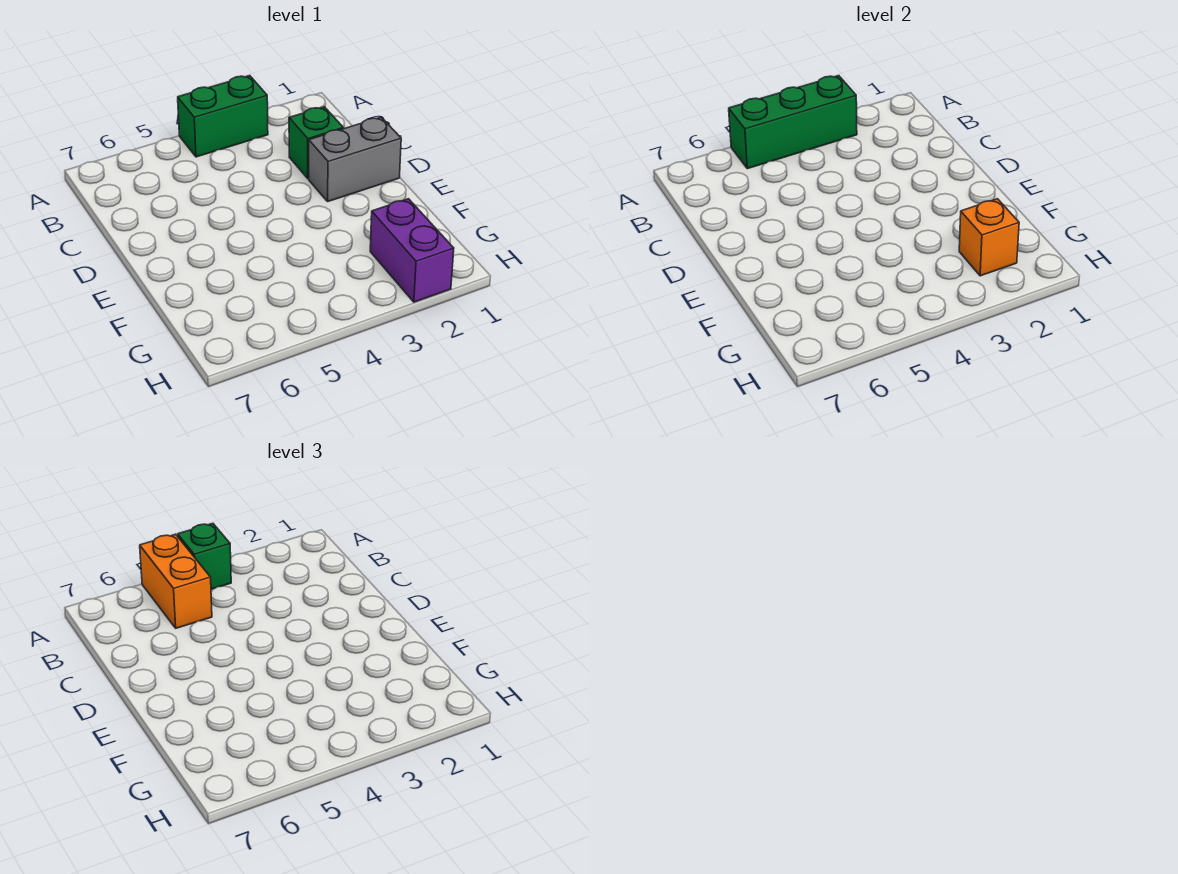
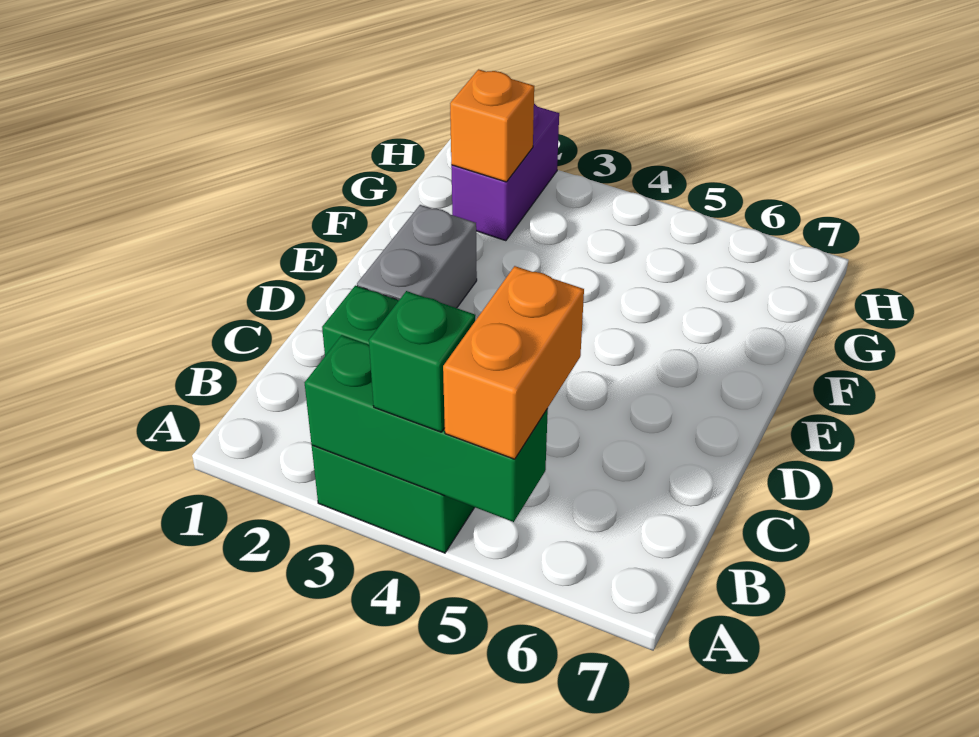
grey brick D1:D2 level 1 -> grey brick D2:E2 level 1

